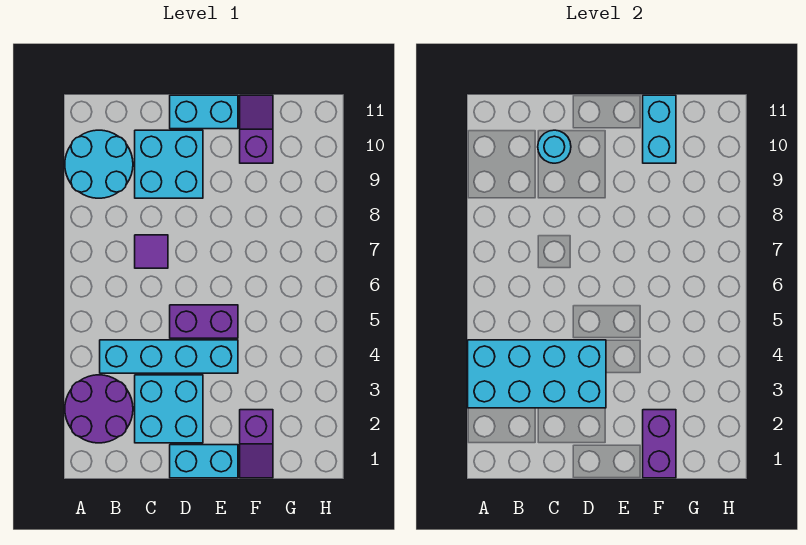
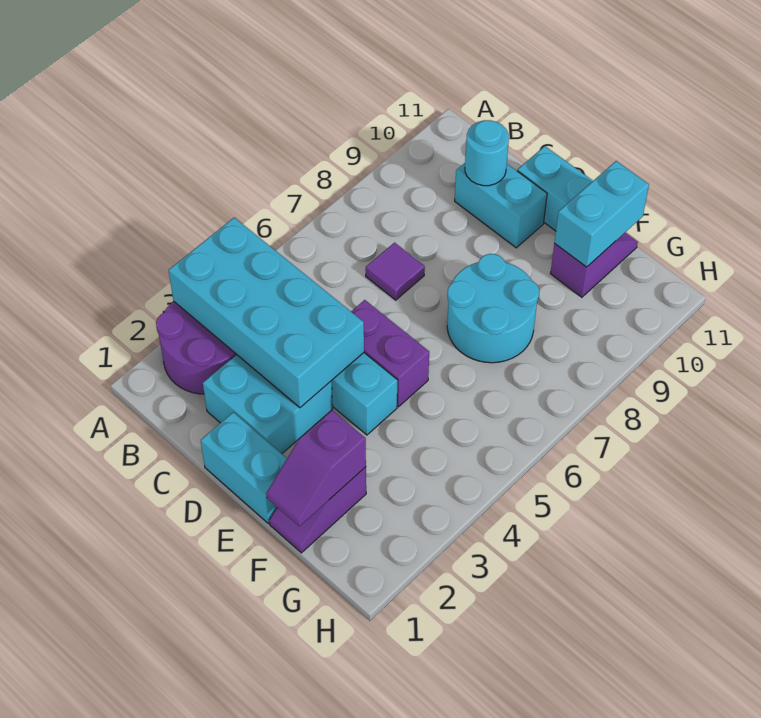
cyan round brick A9:B10 level 1 -> cyan round brick E7:F8 level 1
cyan brick C9:D10 level 1 -> cyan brick C10:D10 level 1
purple brick F1:F2 level 2 -> purple slope F1:F2 level 2 top 2

